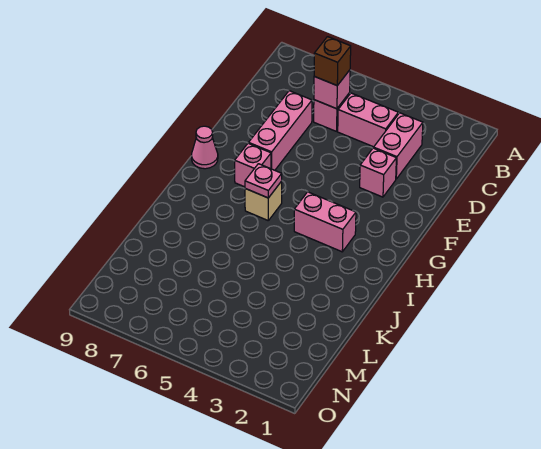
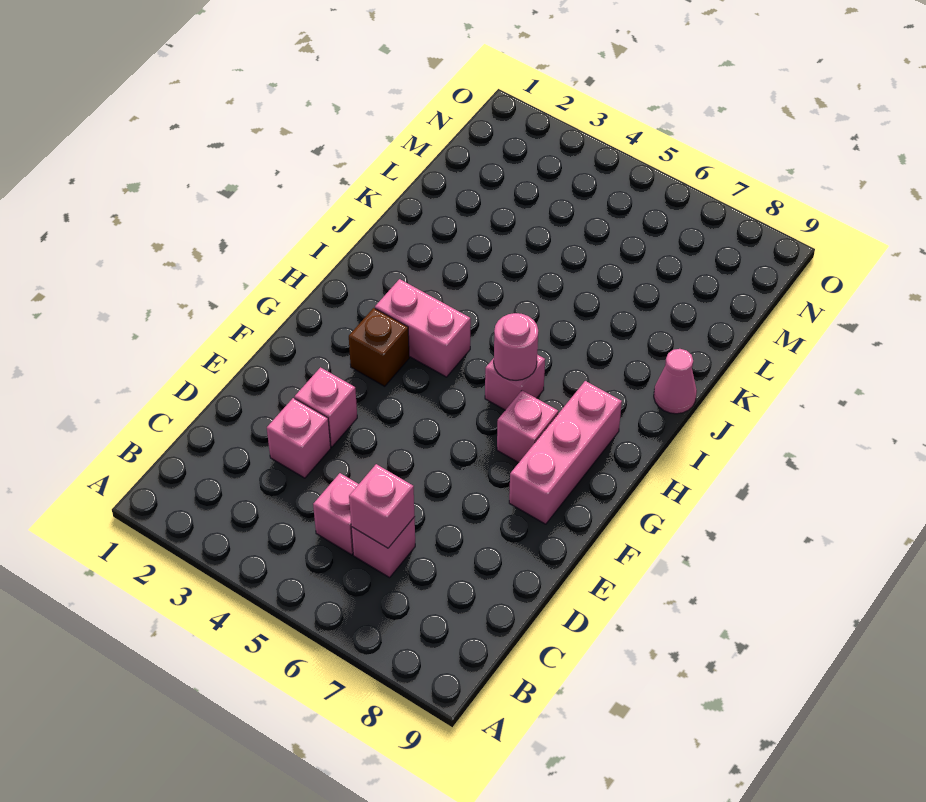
pink brick C3:D3 level 1 -> pink brick D3 level 1
pink brick C4:C5 level 1 -> pink brick C5 level 1
brown brick C6 level 3 -> brown brick G3 level 1
pink brick D7:F7 level 1 -> pink brick F8:H8 level 1
pink cone G9 level 1 -> pink cone J9 level 1
tan brick H6 level 1 -> pink brick H6 level 1
pink plate H6 level 2 -> pink round brick H6 level 2

